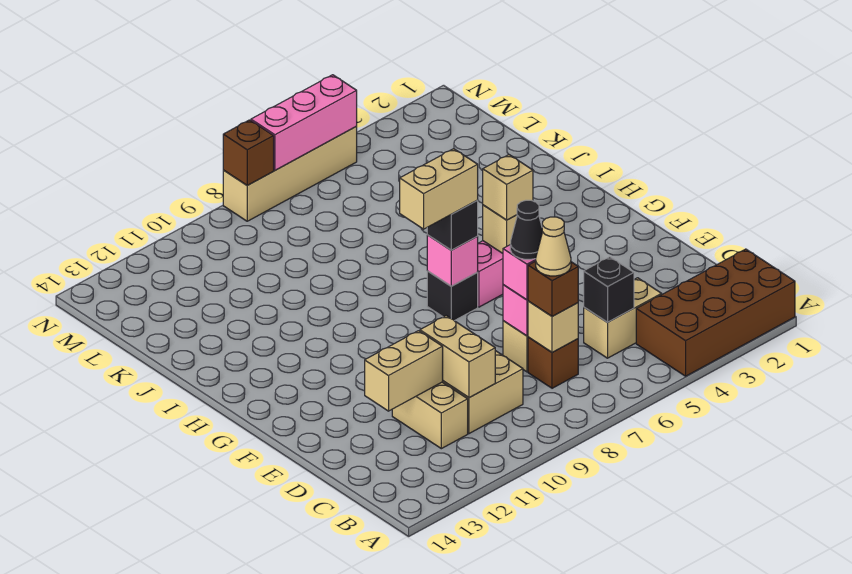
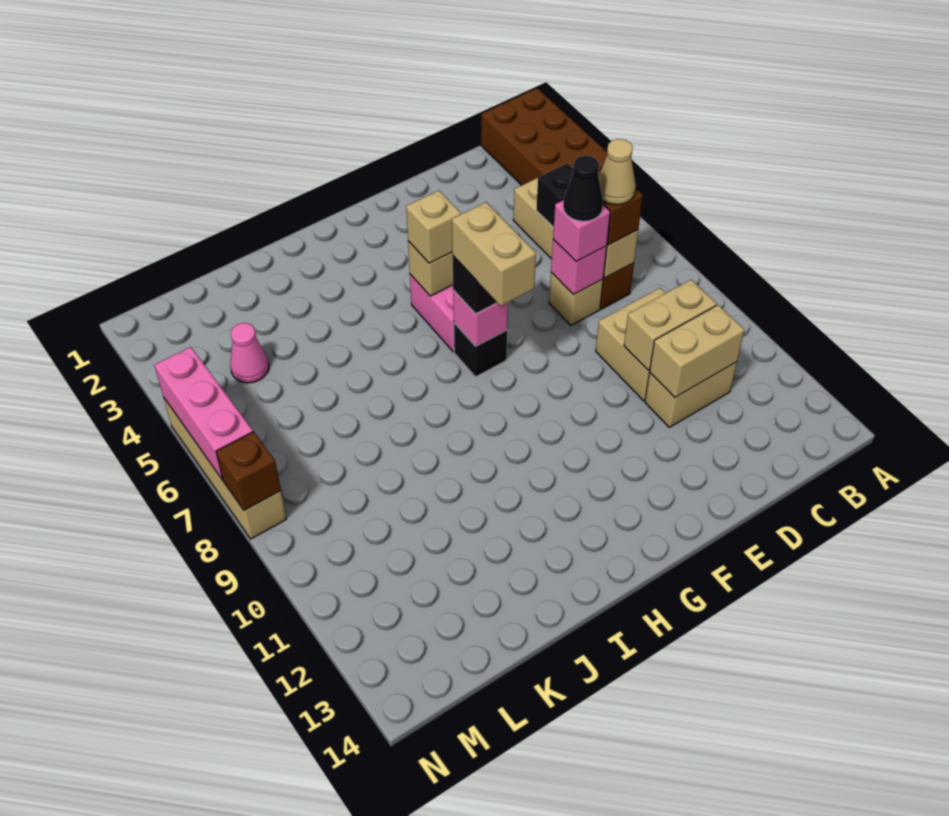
tan brick D11:D12 level 2 -> tan brick C11:D11 level 2
none -> pink cone L4 level 1

